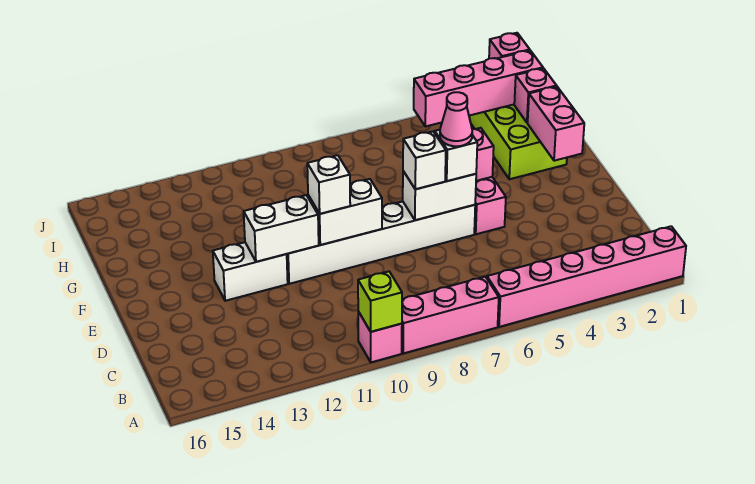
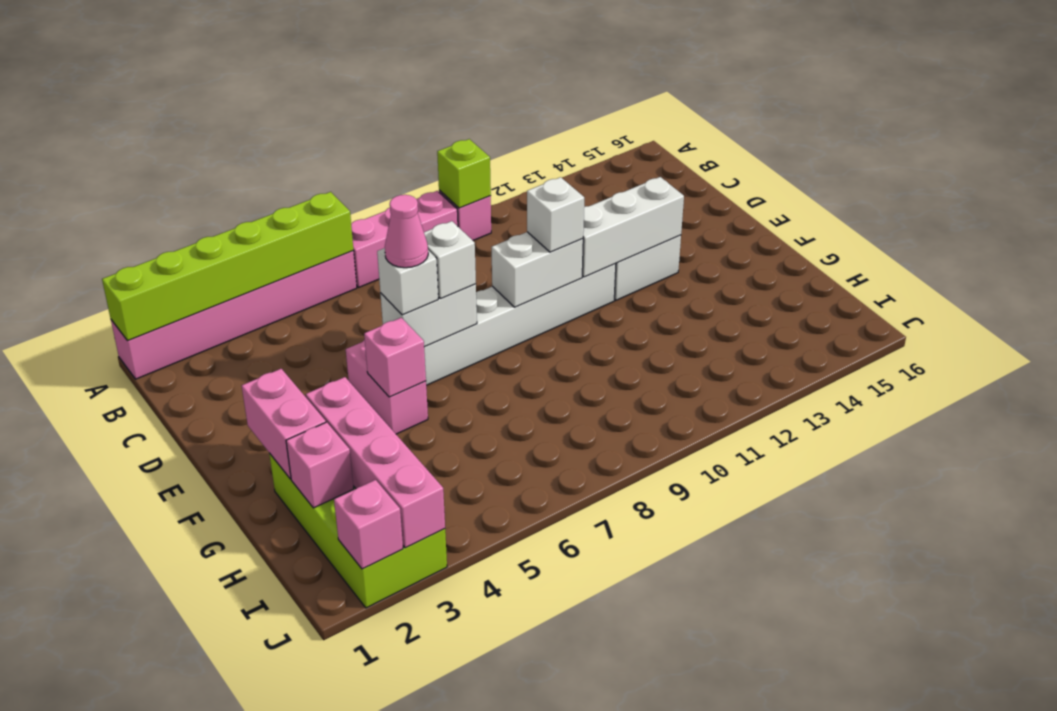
none -> lime brick A1:A6 level 2
white brick E11:E12 level 2 -> white brick E11:E13 level 2
pink brick I2:I5 level 2 -> pink brick G3:J3 level 2

